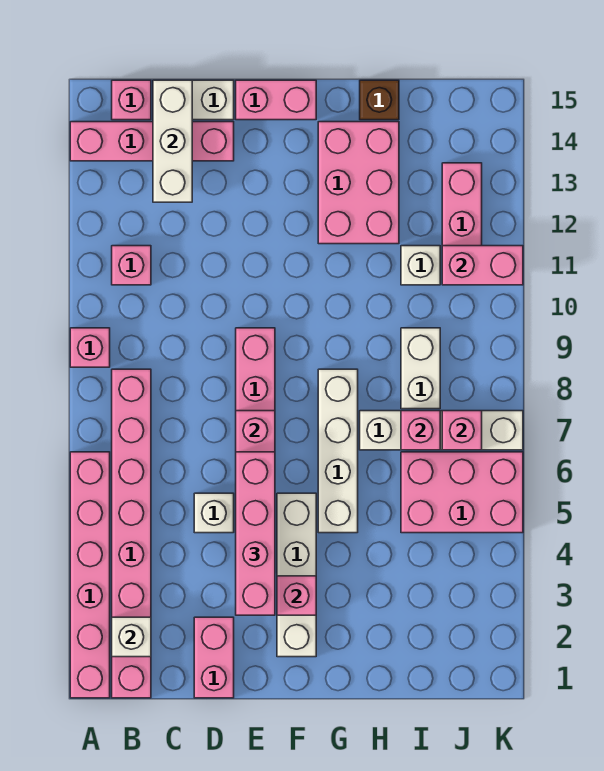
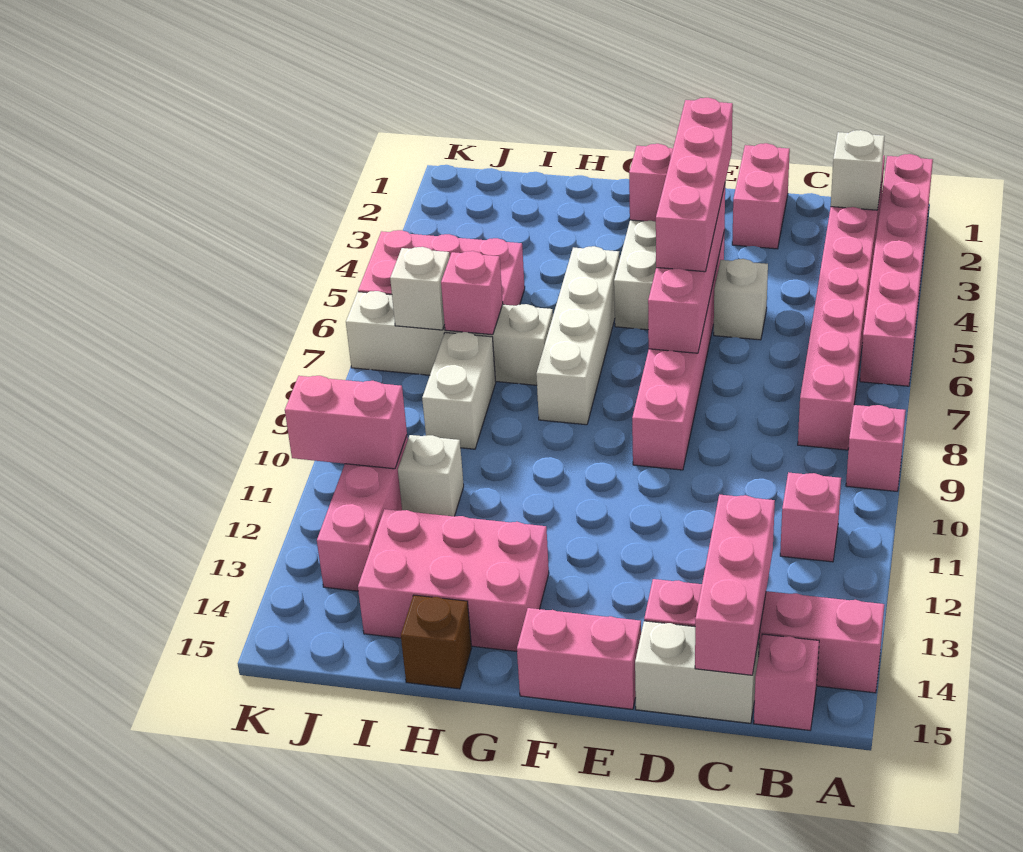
white brick C13:C15 level 2 -> pink brick C13:C15 level 2
pink brick G12:H14 level 1 -> pink brick G13:I14 level 1
pink brick J7 level 2 -> white brick J7 level 2

